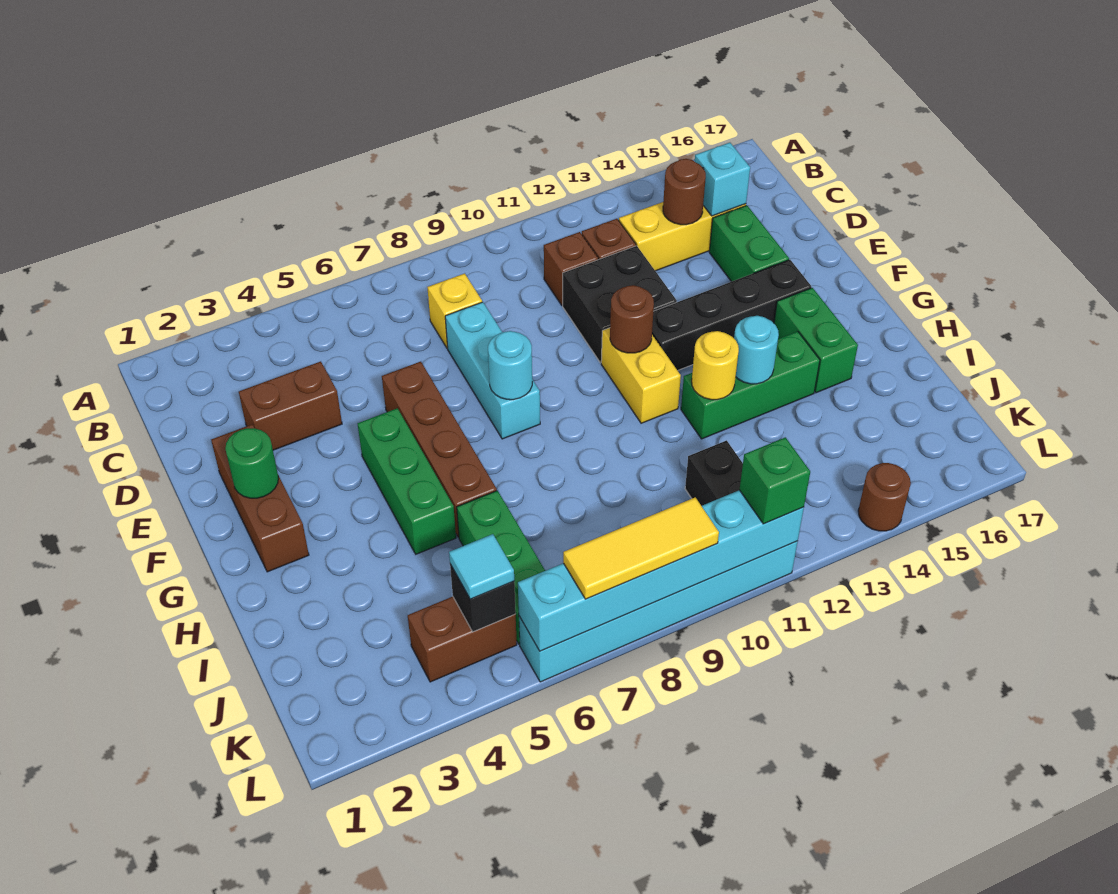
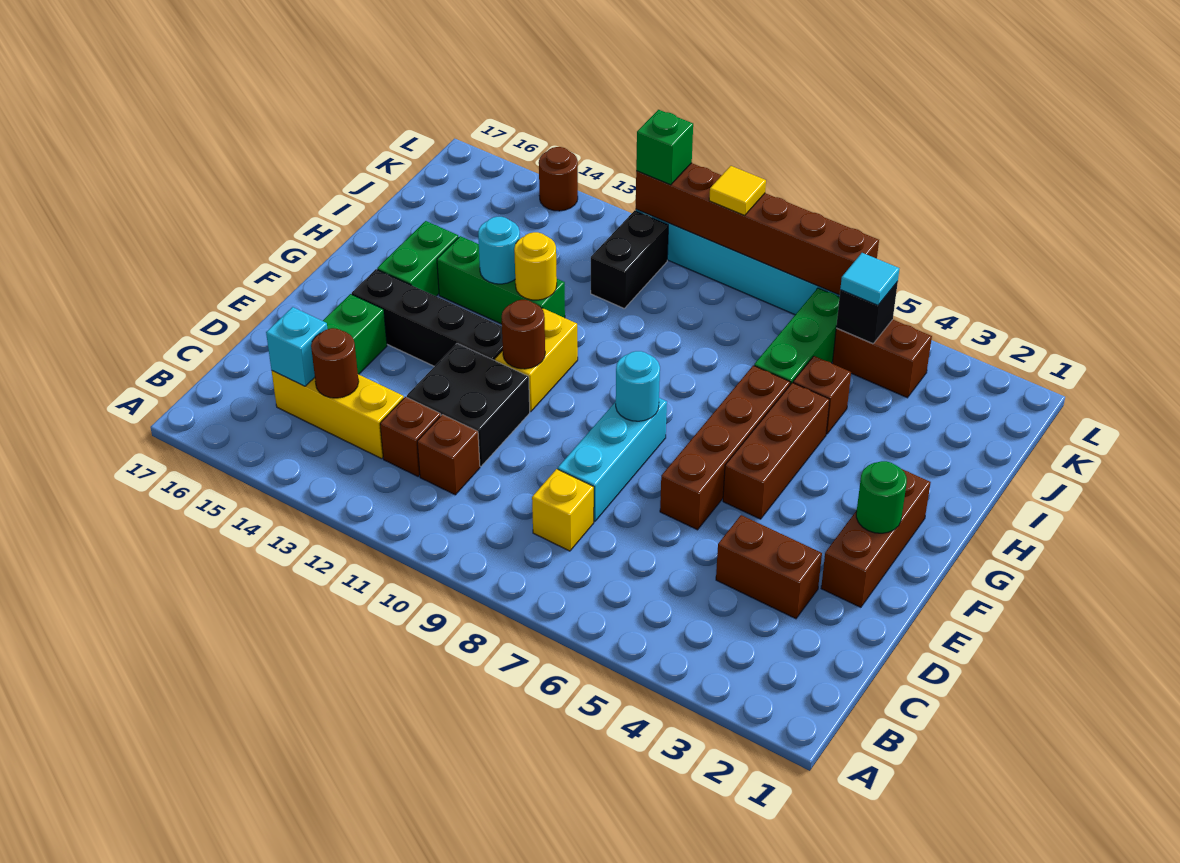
green brick F5:H5 level 1 -> brown brick F5:H5 level 1
none -> brown brick I5 level 1
cyan brick L6:L11 level 2 -> brown brick L6:L11 level 2
yellow tile L7:L9 level 3 -> yellow tile L9 level 3

